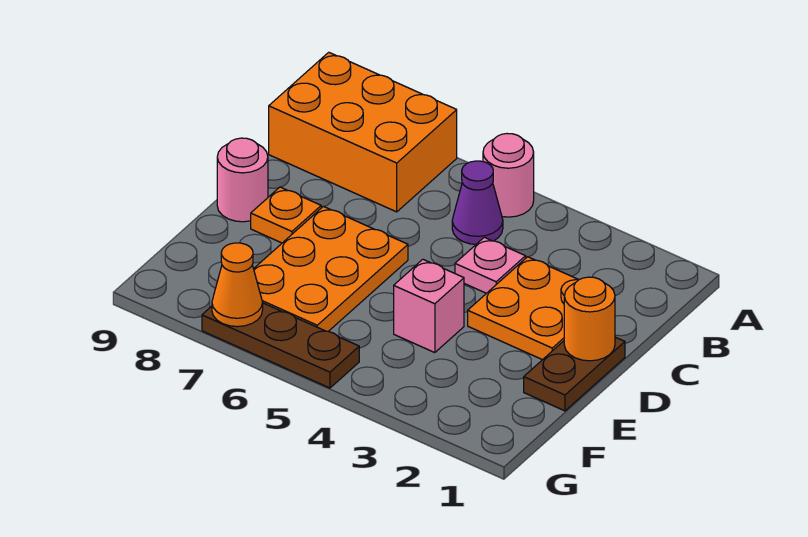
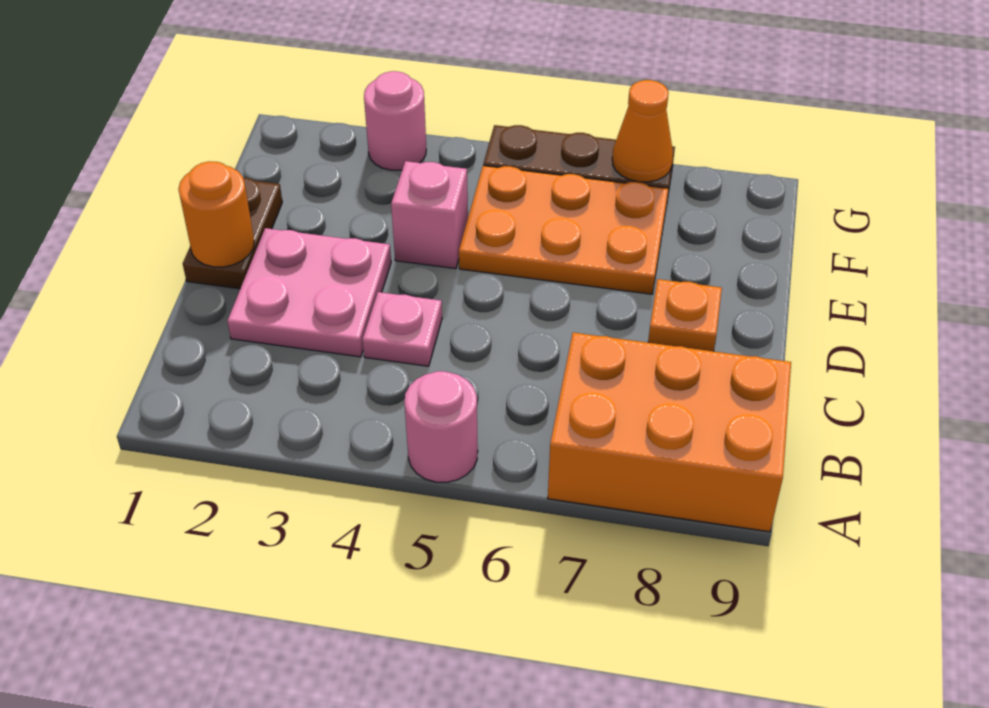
purple cone B5 level 1 -> none
orange plate C2:D3 level 1 -> pink plate C2:D3 level 1
orange plate D6:F7 level 1 -> orange plate E5:F7 level 1
pink round brick D9 level 1 -> pink round brick G3 level 1

